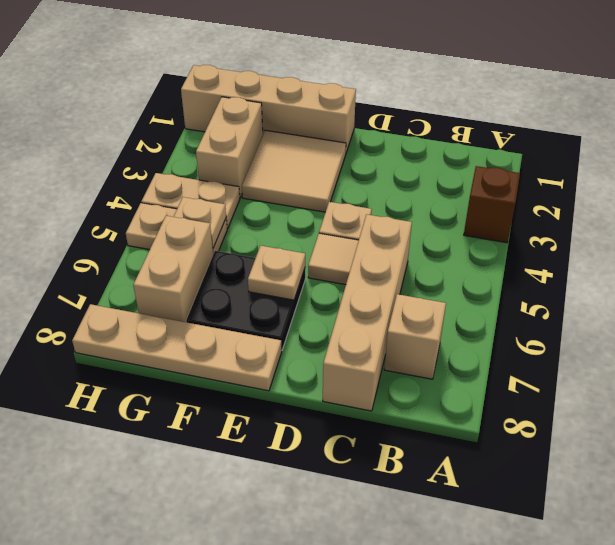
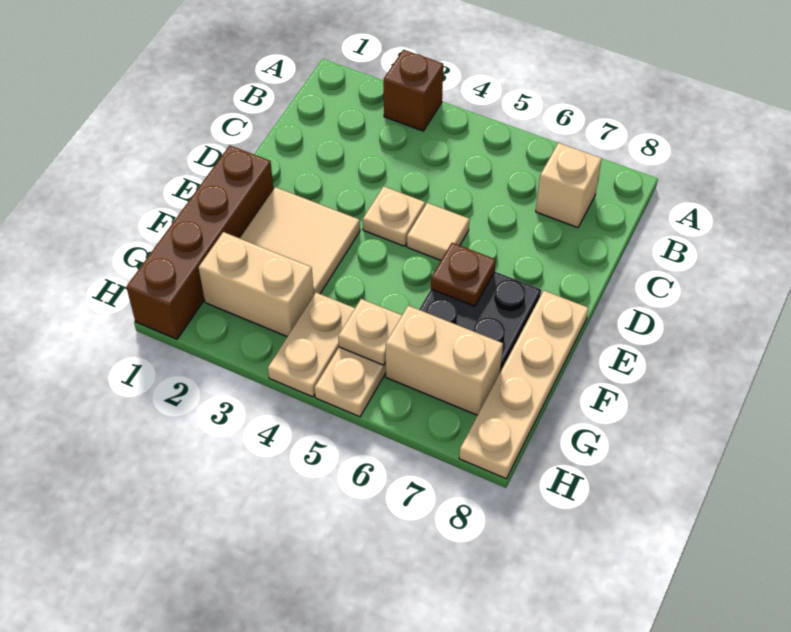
tan brick C5:C8 level 1 -> none
tan brick E1:H1 level 1 -> brown brick E1:H1 level 1
tan plate E6 level 2 -> brown plate E6 level 2

